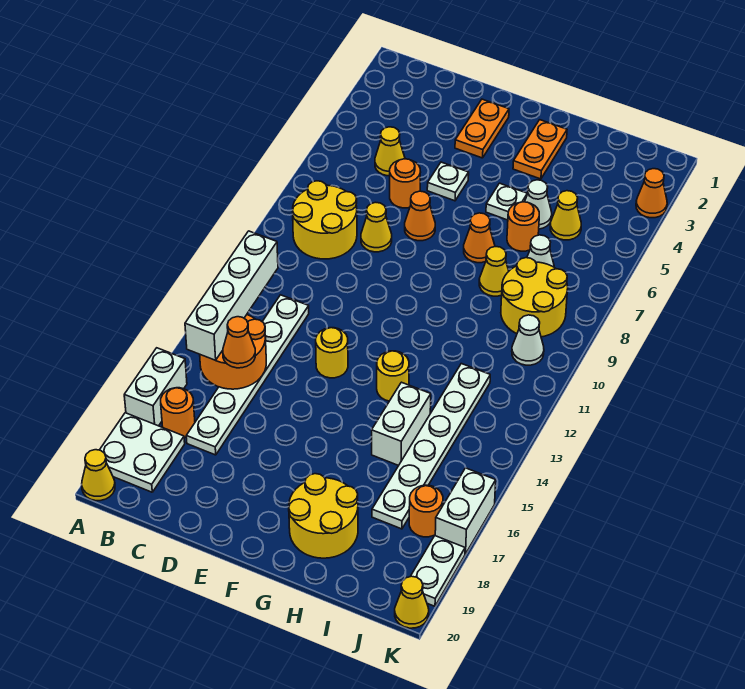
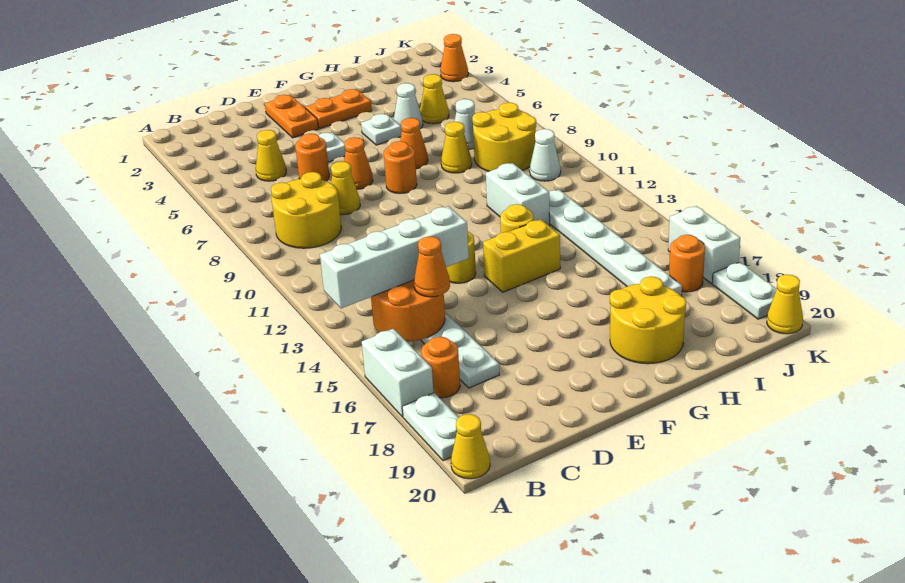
white plate A18:B19 level 1 -> white plate A18:A19 level 1
white brick B12:B15 level 3 -> white brick A14:D14 level 3
none -> yellow brick F14:G14 level 1
orange plate G2:G3 level 1 -> orange plate F3:G3 level 1
orange round brick H6 level 1 -> orange round brick F8 level 1
white brick H14:H15 level 1 -> white brick H11:H12 level 1

